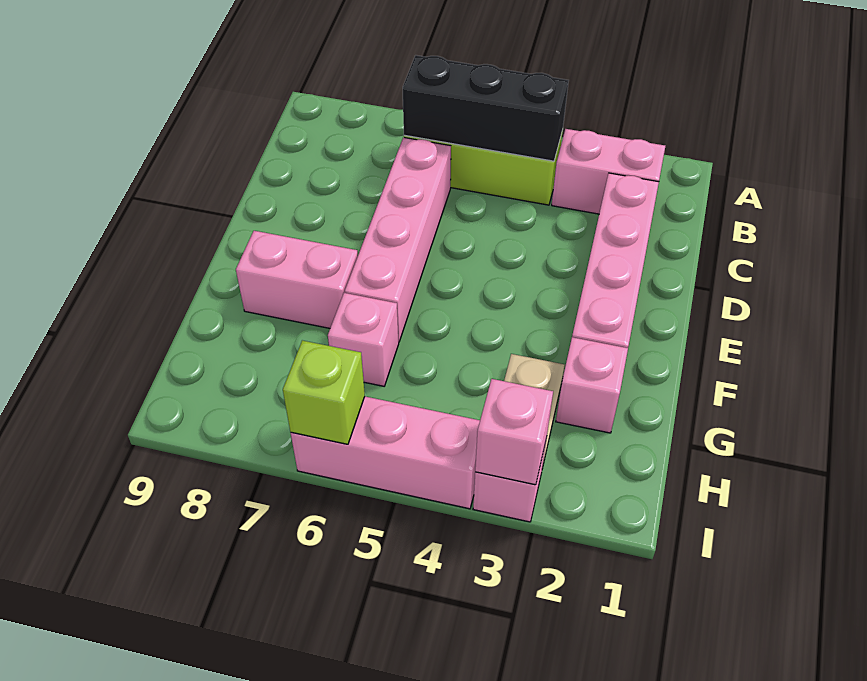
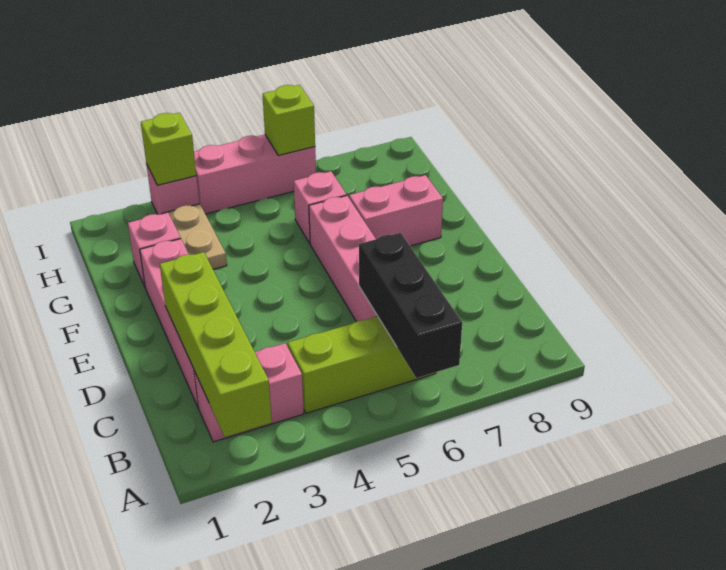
none -> lime brick A2:D2 level 2
black brick B4:B6 level 2 -> black brick A6:C6 level 2
pink brick I3 level 2 -> lime brick I3 level 2

